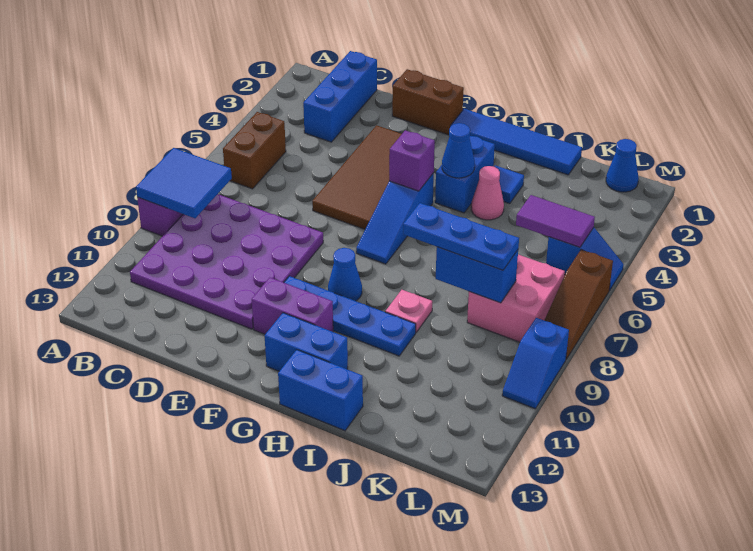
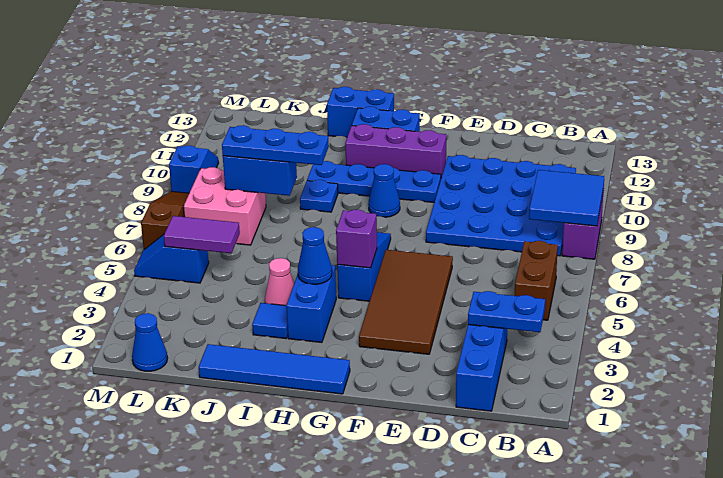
none -> blue plate B3:C3 level 2
purple plate B8:E11 level 1 -> blue plate B8:E11 level 1
brown brick E1:F1 level 1 -> none
purple brick F11:G11 level 1 -> purple brick F11:H11 level 1
pink plate I9 level 1 -> blue plate I9 level 1

